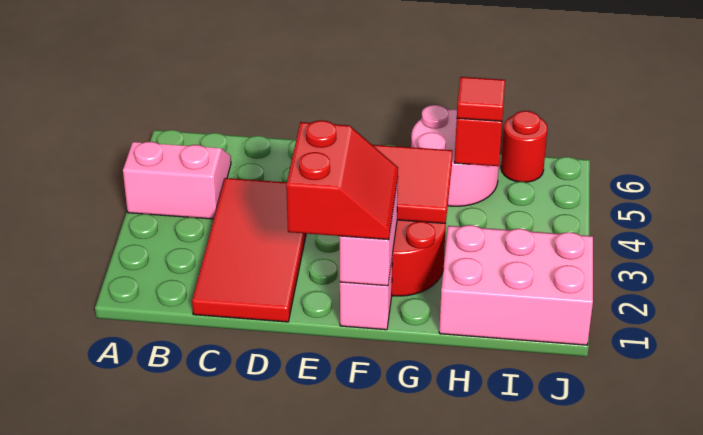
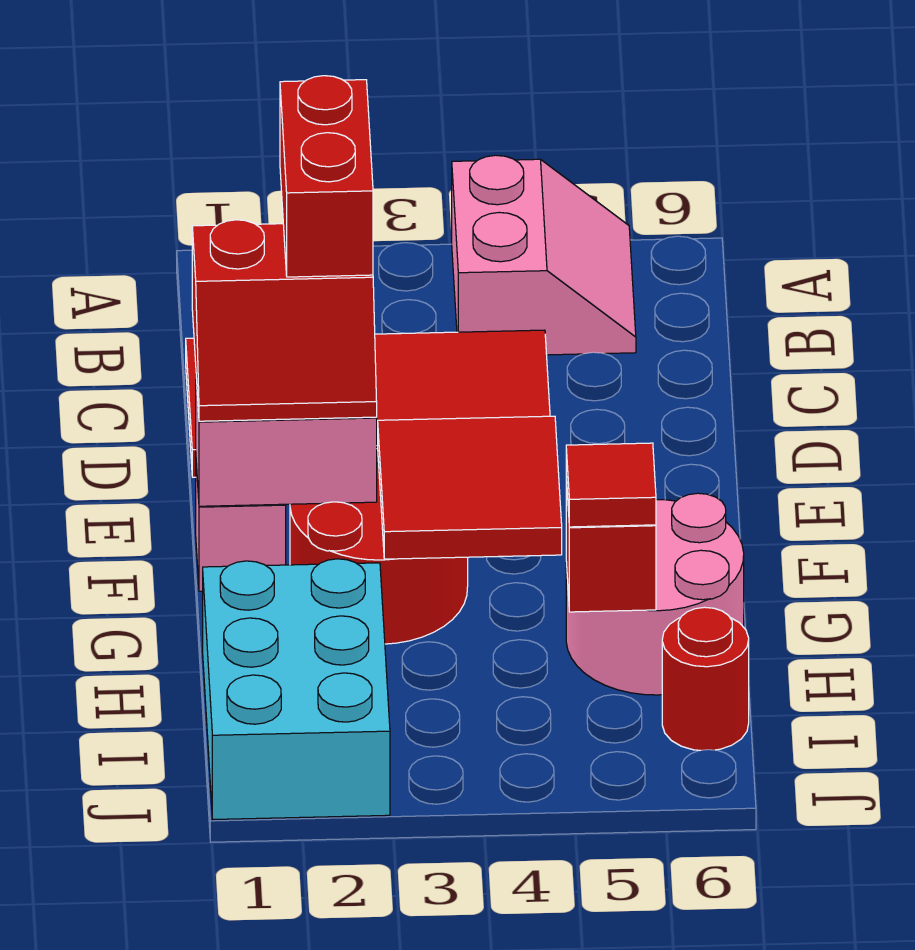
none -> red brick D2:E2 level 4
pink brick H1:J2 level 1 -> cyan brick H1:J2 level 1

